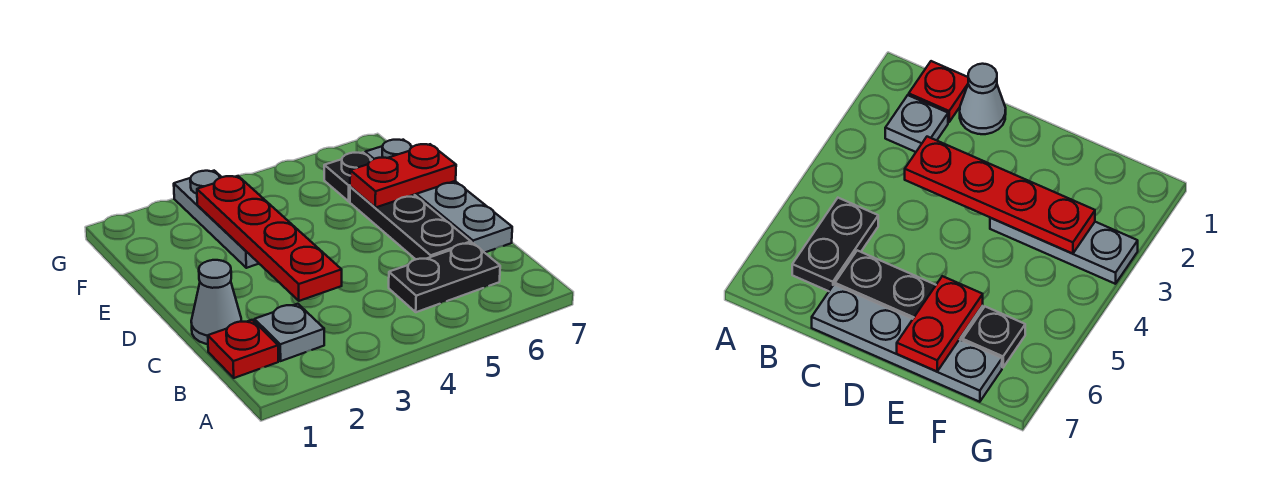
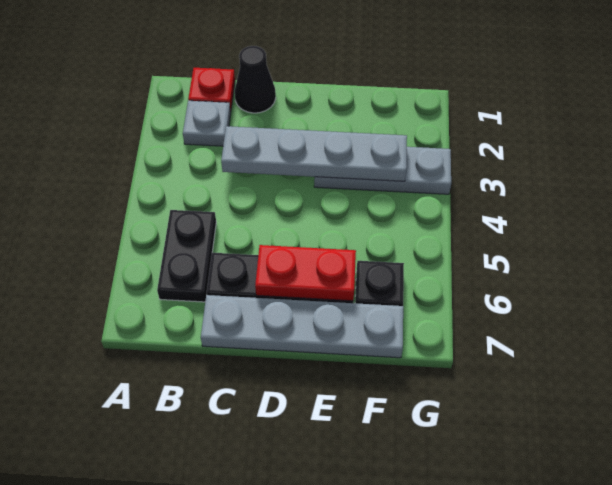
grey cone C1 level 1 -> black cone C1 level 1
red plate C3:F3 level 2 -> grey plate C3:F3 level 2
red plate E6:E7 level 2 -> red plate D6:E6 level 2

